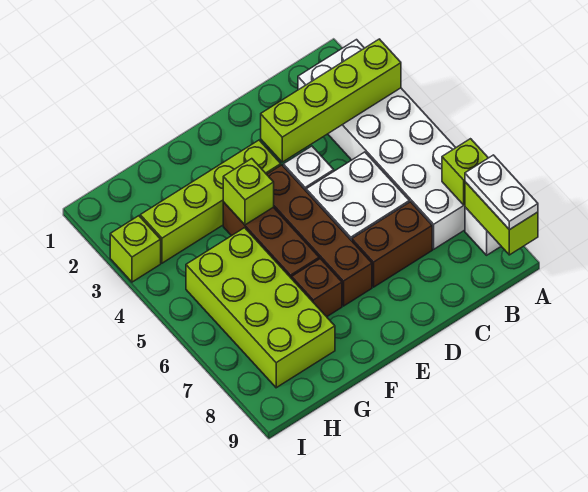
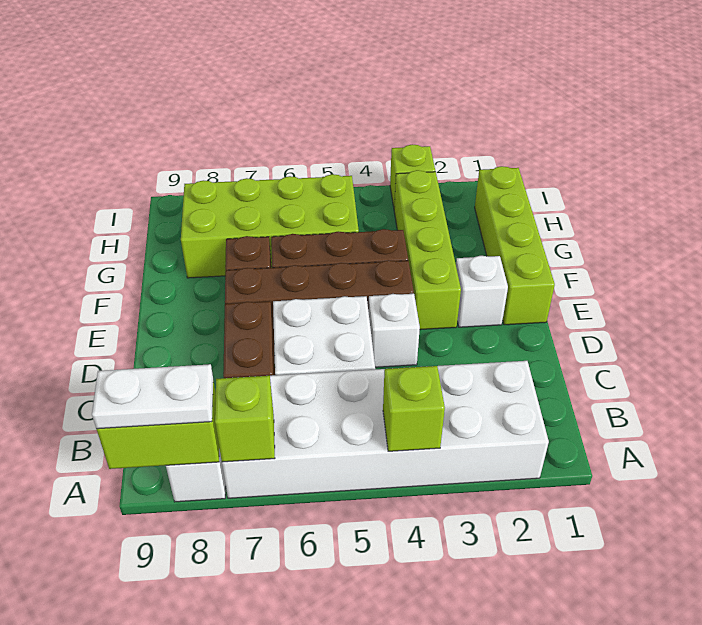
lime brick A3:D3 level 2 -> lime brick E1:H1 level 1
none -> white brick E2 level 1
lime brick F4 level 2 -> lime brick A4 level 2

